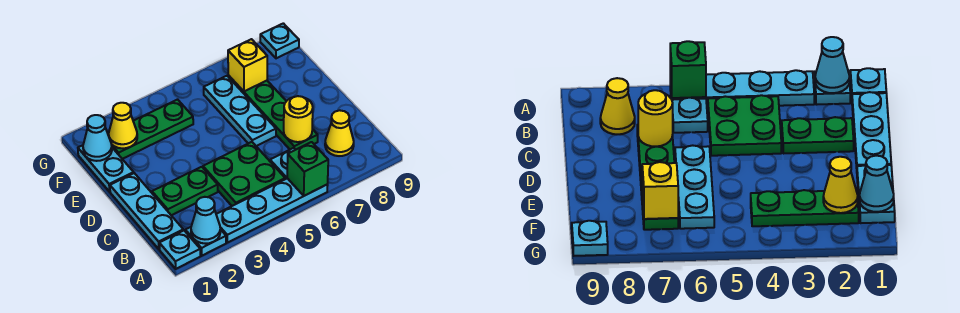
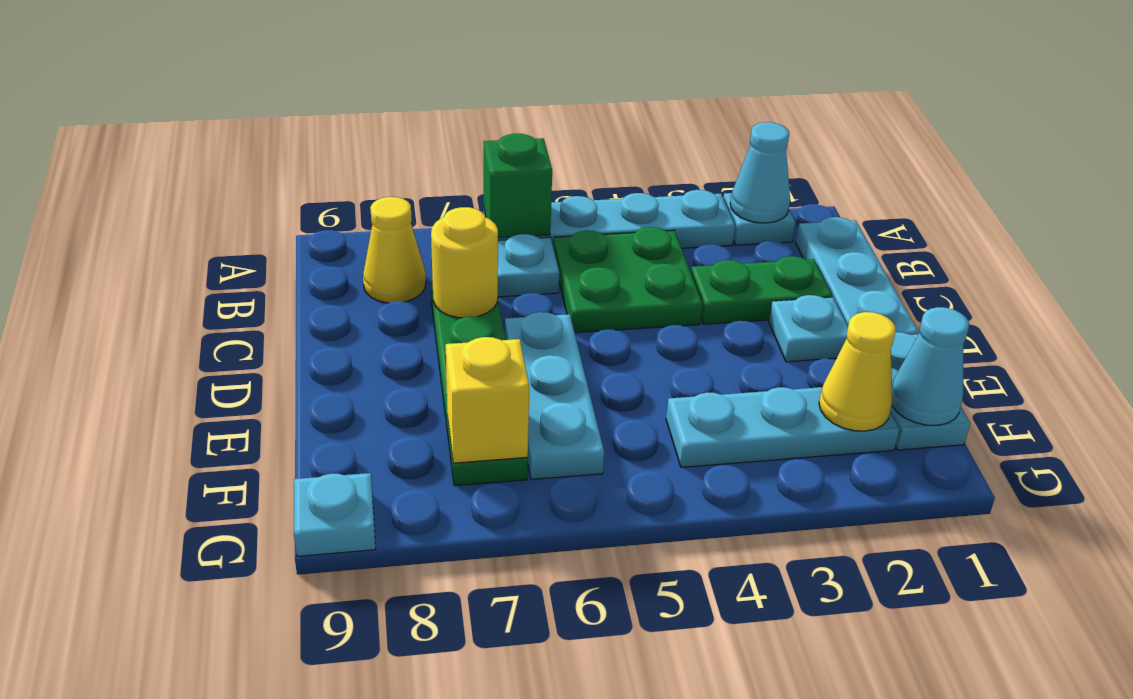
cyan plate A1 level 1 -> cyan plate D2 level 1
green plate F2:F4 level 1 -> cyan plate F2:F4 level 1

